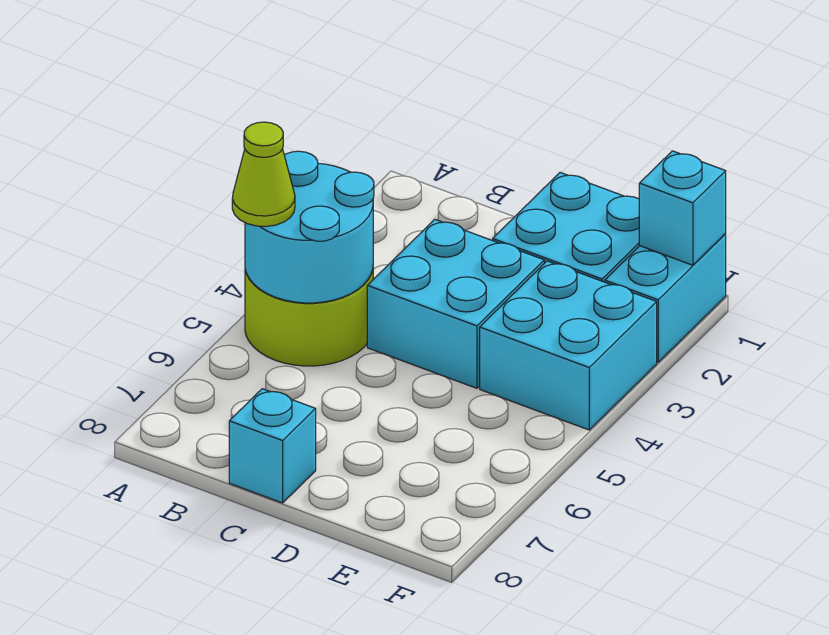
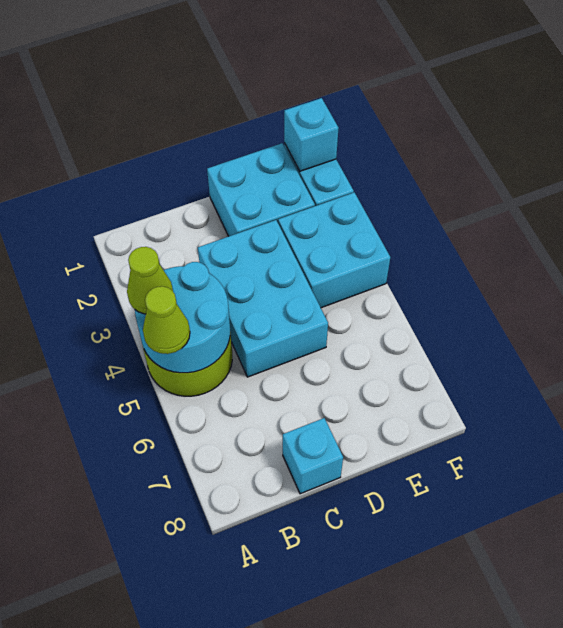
none -> lime cone A4 level 3
cyan brick C3:D4 level 1 -> cyan brick C3:D5 level 1

